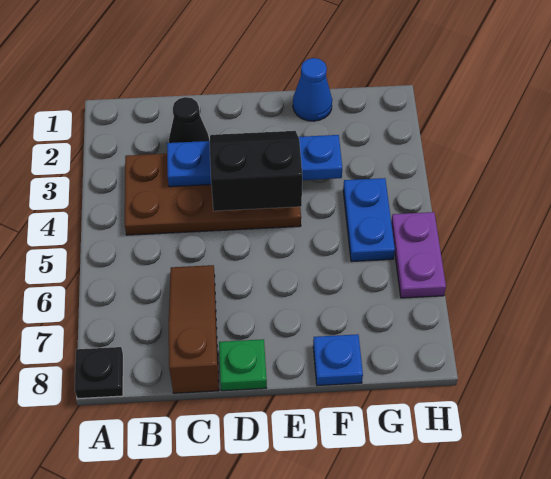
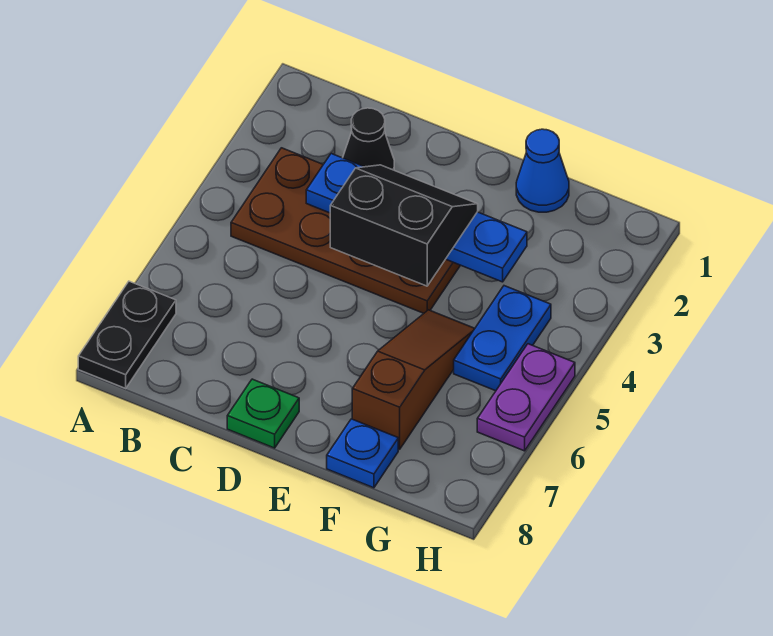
black plate A8 level 1 -> black plate A7:A8 level 1
brown slope C6:C8 level 1 top 8 -> brown slope F5:F7 level 1 top 7

